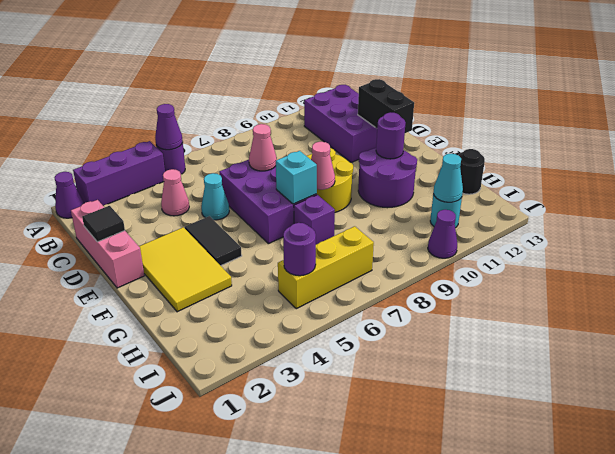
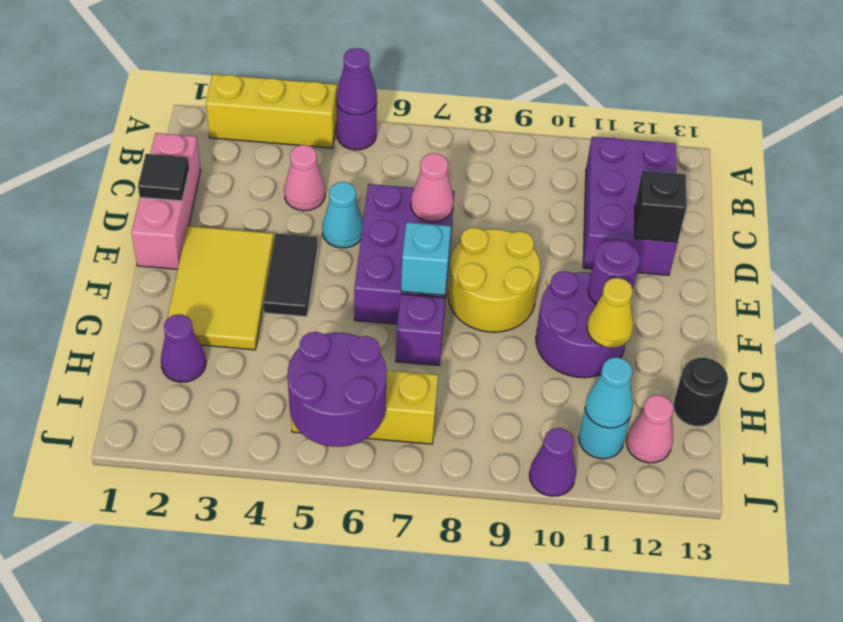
purple cone A1 level 1 -> purple cone H2 level 1
purple brick A2:A4 level 1 -> yellow brick A2:A4 level 1
black brick D12:E12 level 2 -> black brick D12 level 2
pink cone F8 level 2 -> pink cone I12 level 1
none -> yellow cone G11 level 2
purple round brick I5 level 2 -> purple round brick I5:J6 level 2

